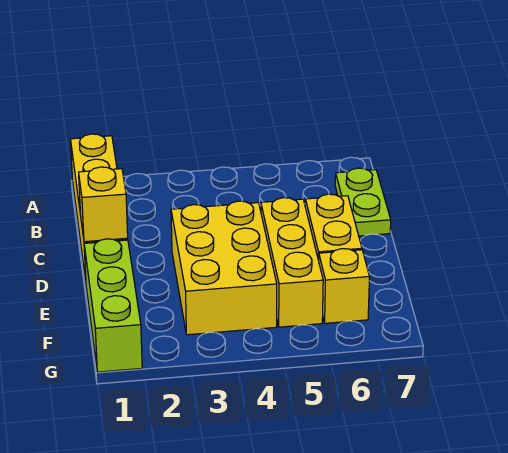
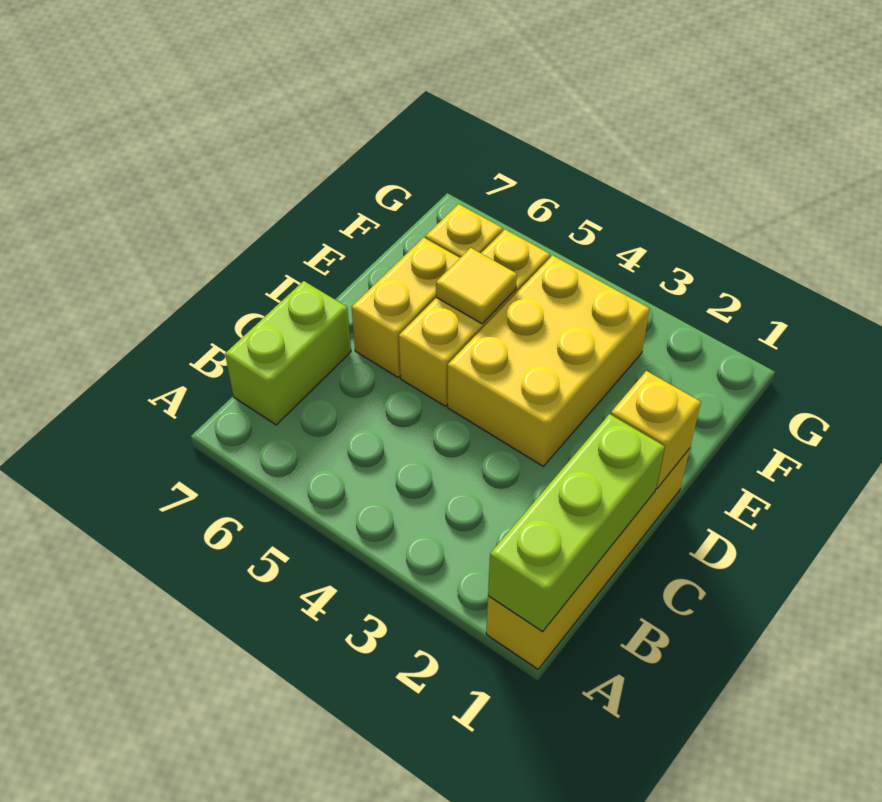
lime plate B7:C7 level 1 -> lime brick B7:C7 level 1
lime brick E1:G1 level 1 -> lime brick A1:C1 level 2
none -> yellow tile E5 level 2

